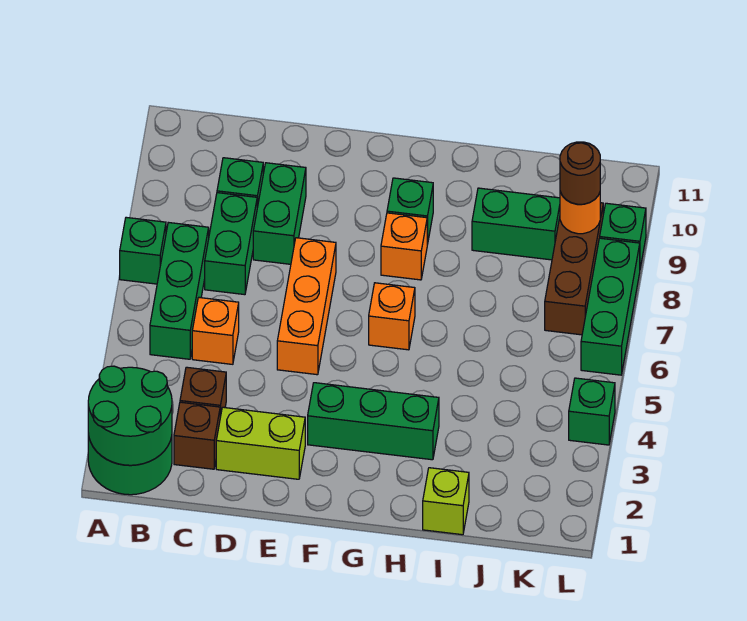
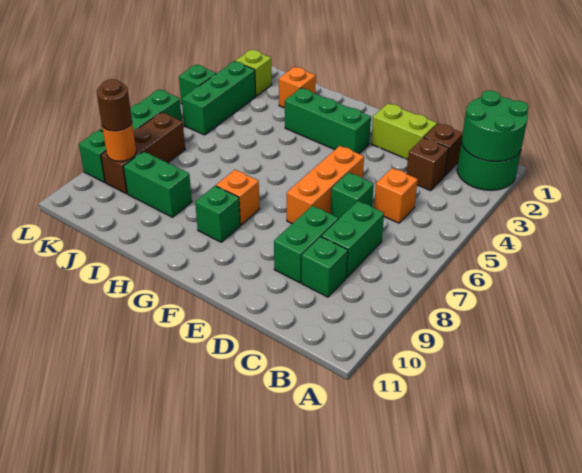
green brick A7 level 1 -> green brick D6 level 1
green brick B5:B7 level 1 -> green brick K3:K5 level 1
orange brick G6 level 1 -> orange brick I2 level 1
lime brick I1 level 1 -> lime brick K2 level 1

